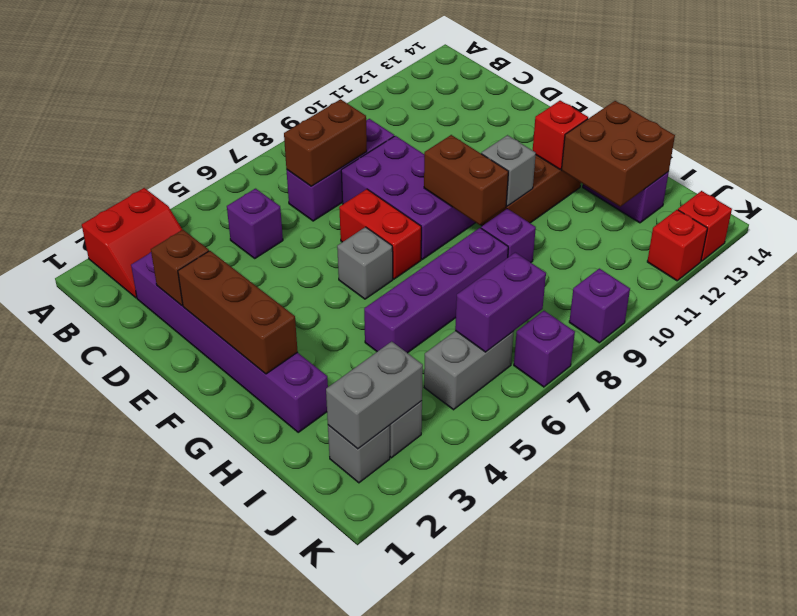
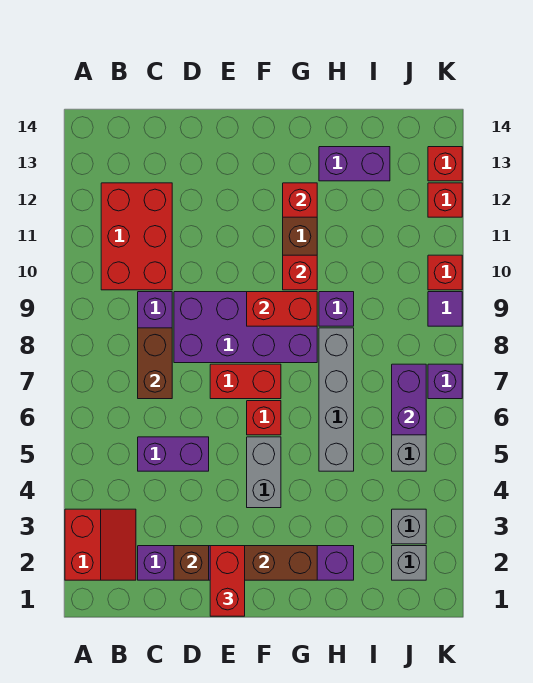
none -> red brick B10:C12 level 1
purple brick C5 level 1 -> purple brick C5:D5 level 1
purple brick D8:F9 level 1 -> purple brick D8:G9 level 1
none -> red brick E1:E2 level 3
grey brick F6 level 1 -> red brick F6 level 1
brown brick F9:G9 level 2 -> red brick F9:G9 level 2
grey brick G10 level 2 -> red brick G10 level 2
purple brick H5:H8 level 1 -> grey brick H5:H8 level 1
brown brick H12:I13 level 2 -> none
grey brick J2:J3 level 2 -> grey brick F4:F5 level 1
purple brick K9 level 1 -> purple tile K9 level 1
none -> red brick K10 level 1

